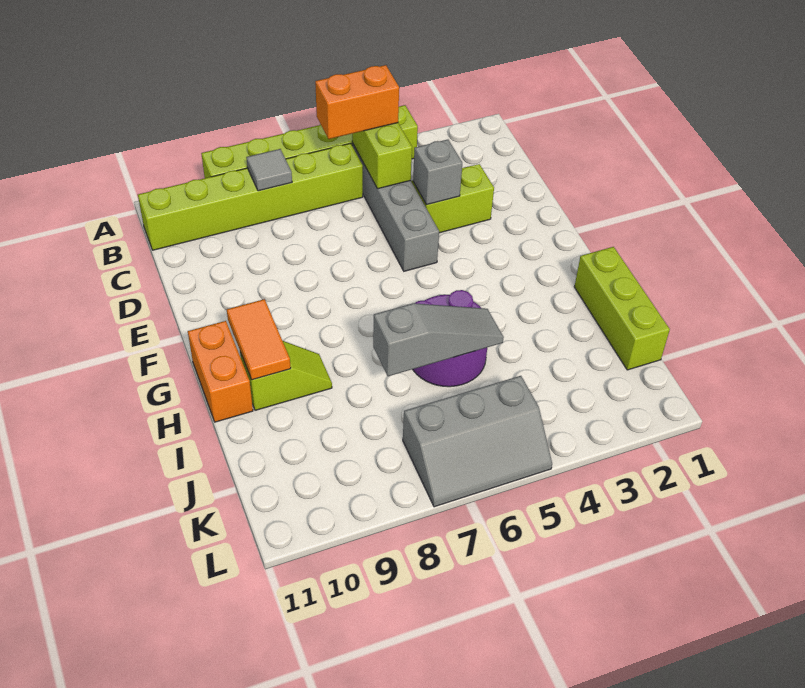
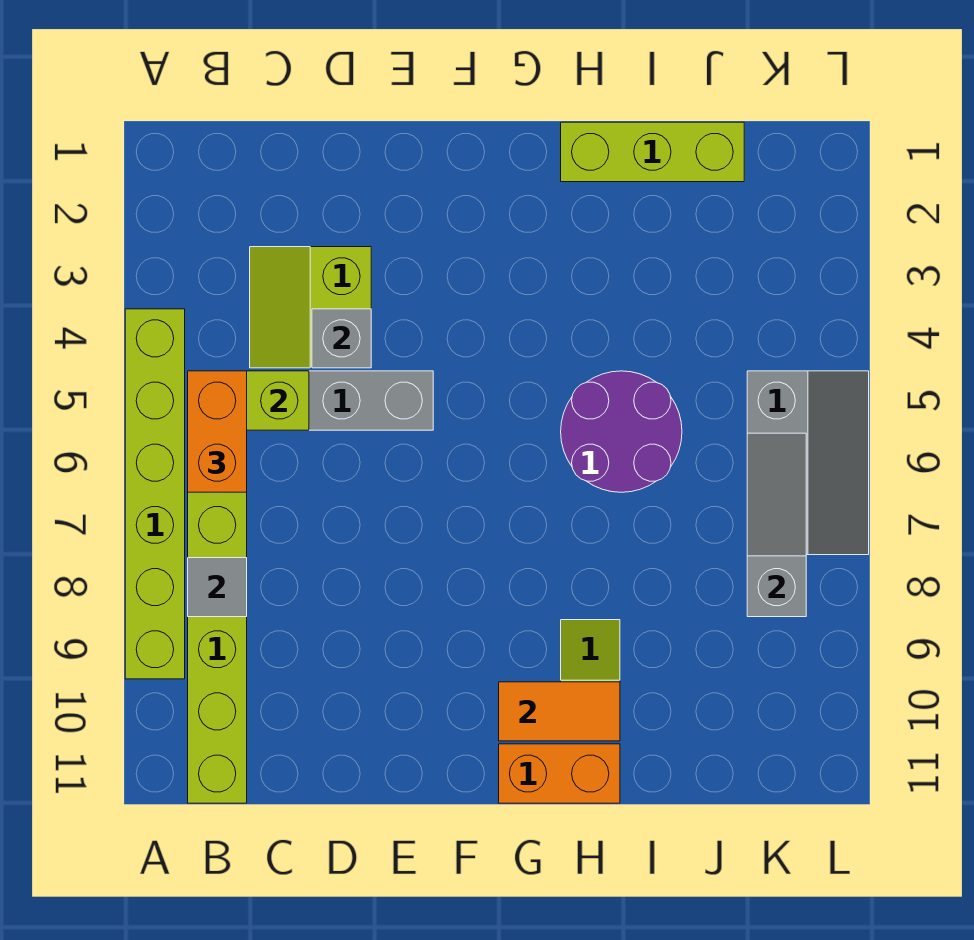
grey slope I5:I7 level 2 top 7 -> grey slope K6:K8 level 2 top 8

